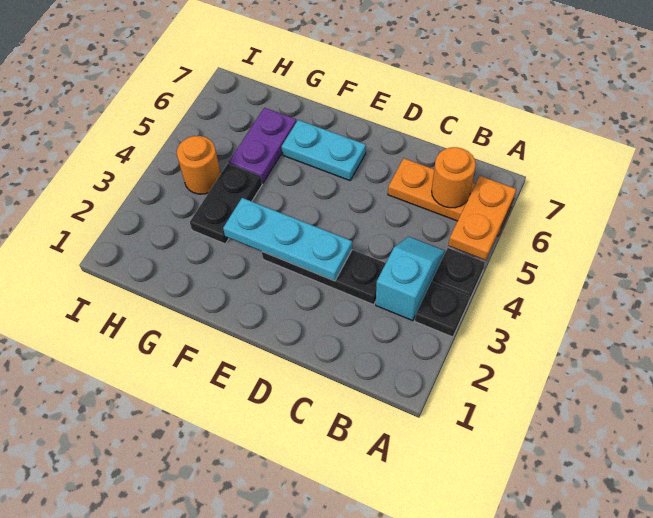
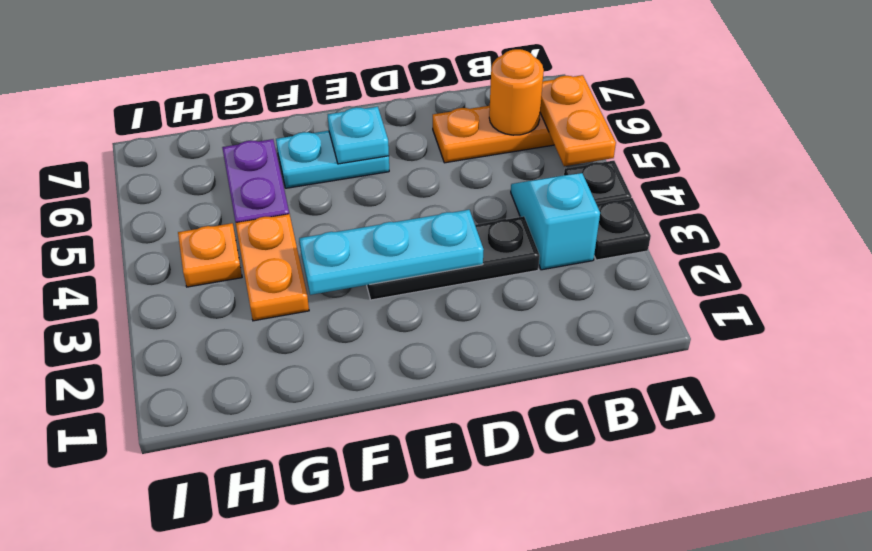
none -> cyan plate E6 level 2
black plate G3:G4 level 1 -> orange plate G3:G4 level 1
orange round brick H4 level 1 -> orange plate H4 level 1

